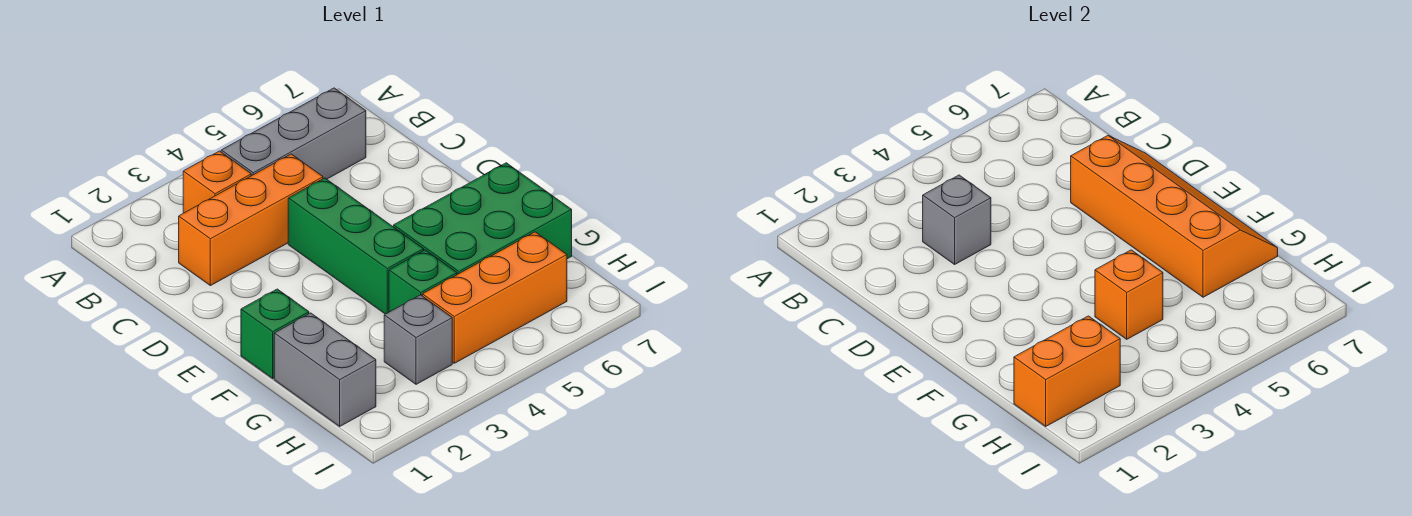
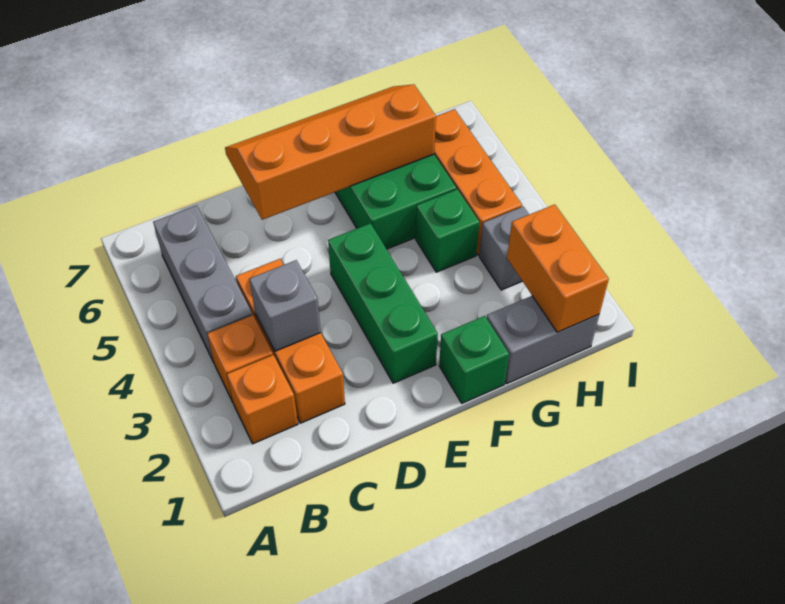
green brick D4:F4 level 1 -> green brick E2:E4 level 1
orange brick G4 level 2 -> orange brick B2 level 1

